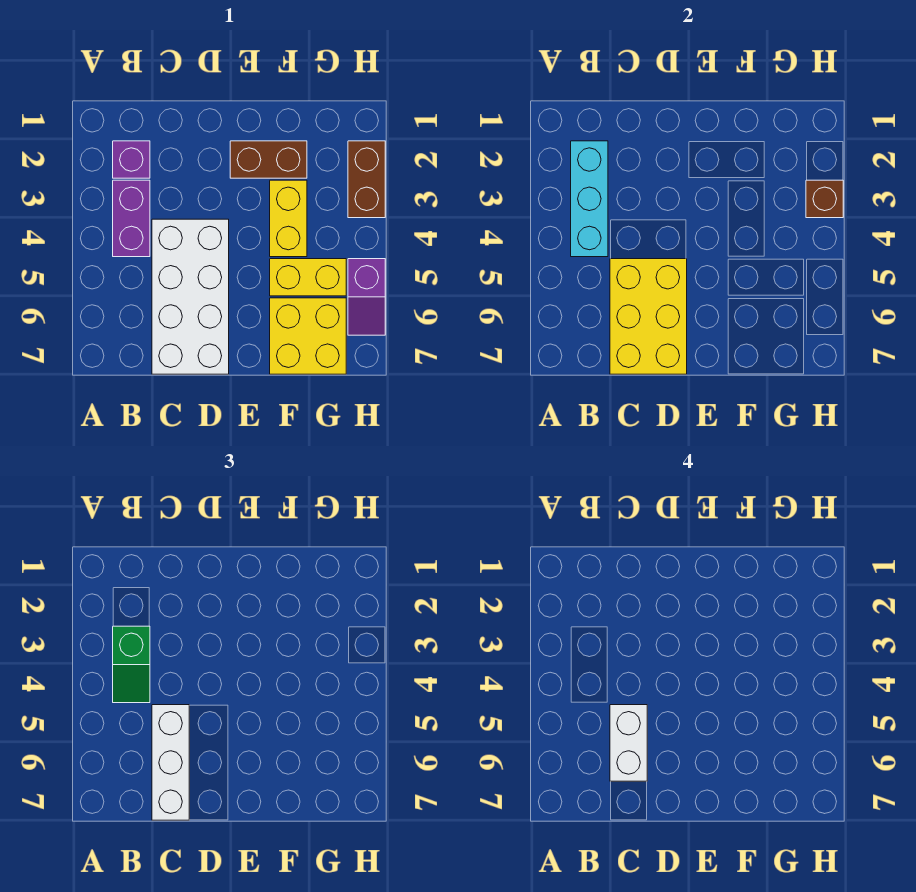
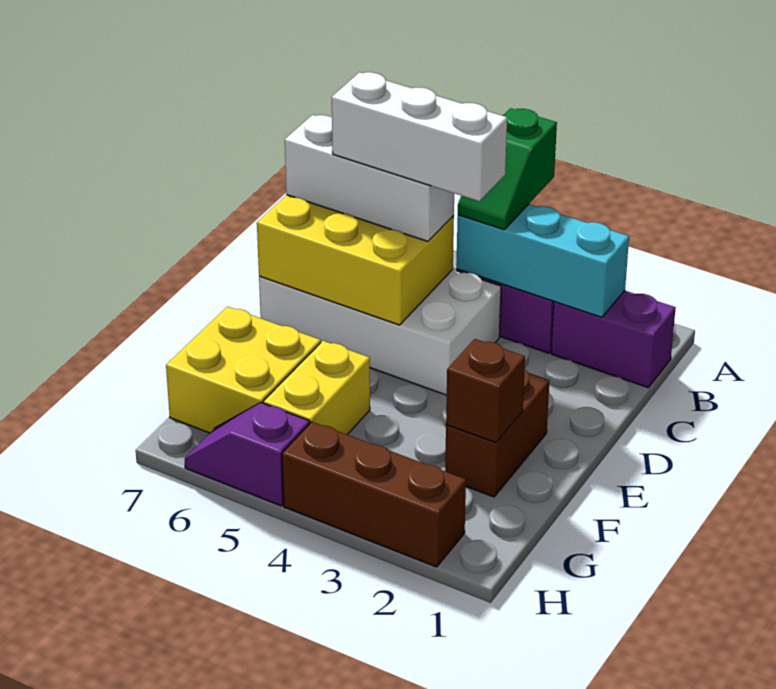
purple brick B2 level 1 -> purple brick B1:B2 level 1
green slope B3:B4 level 3 top 3 -> green slope A4:B4 level 3 top A
white brick C5:C6 level 4 -> white brick C4:C6 level 4
yellow brick F3:F4 level 1 -> none
brown brick H2:H3 level 1 -> brown brick H2:H4 level 1
brown brick H3 level 2 -> brown brick F2 level 2

